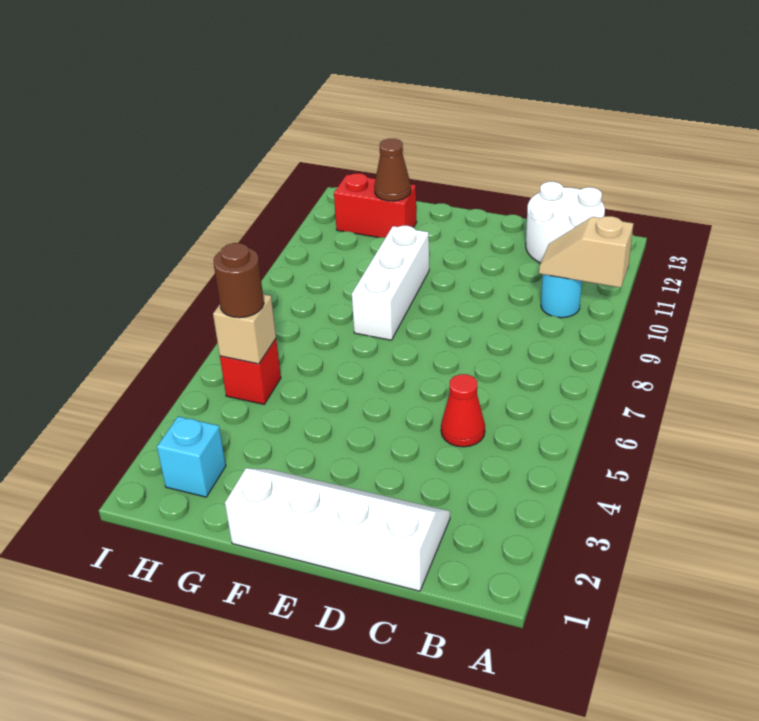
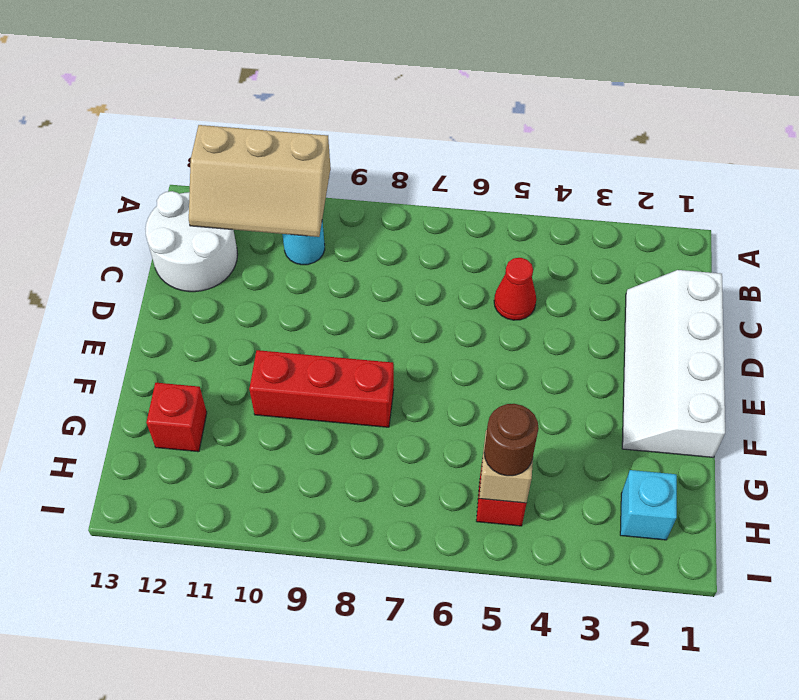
tan slope A10:B10 level 2 top A -> tan slope A10:B12 level 2 top A
white brick F8:F10 level 1 -> red brick F8:F10 level 1
red brick G12:H12 level 1 -> red brick G12 level 1
brown cone G12 level 2 -> none

